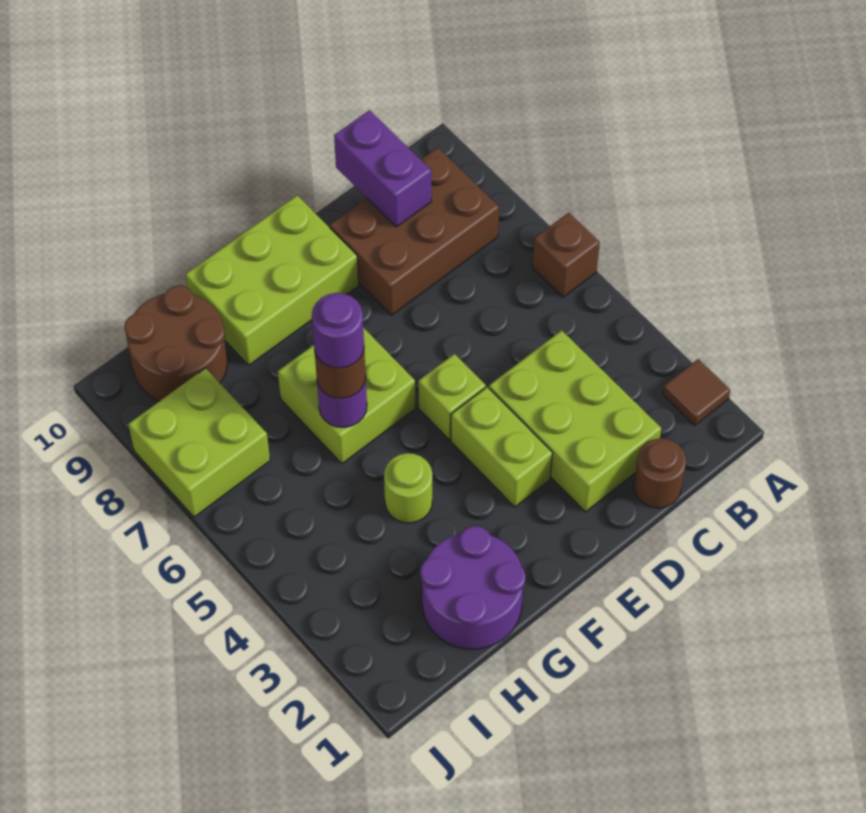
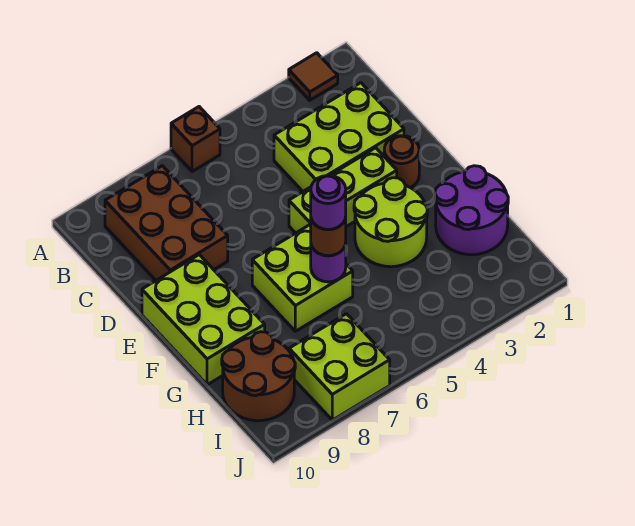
brown round brick C1 level 1 -> brown round brick E2 level 1
purple brick C9:C10 level 2 -> none
lime round brick G4 level 1 -> lime round brick F3:G4 level 1

